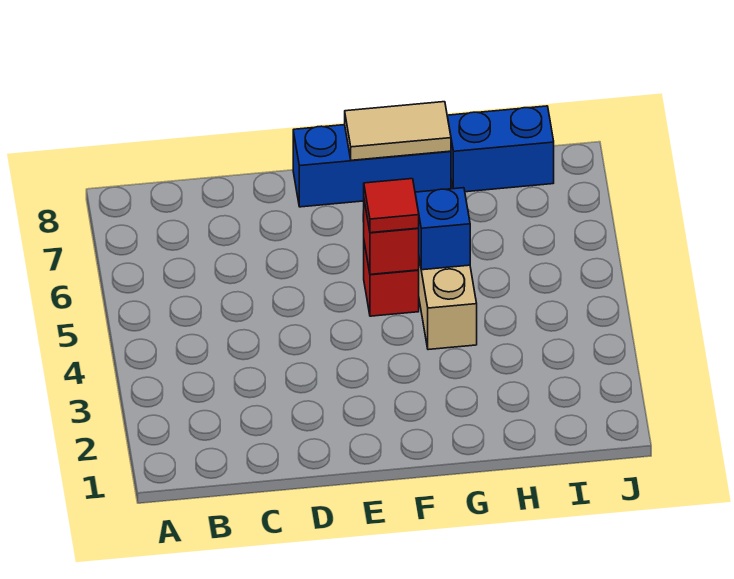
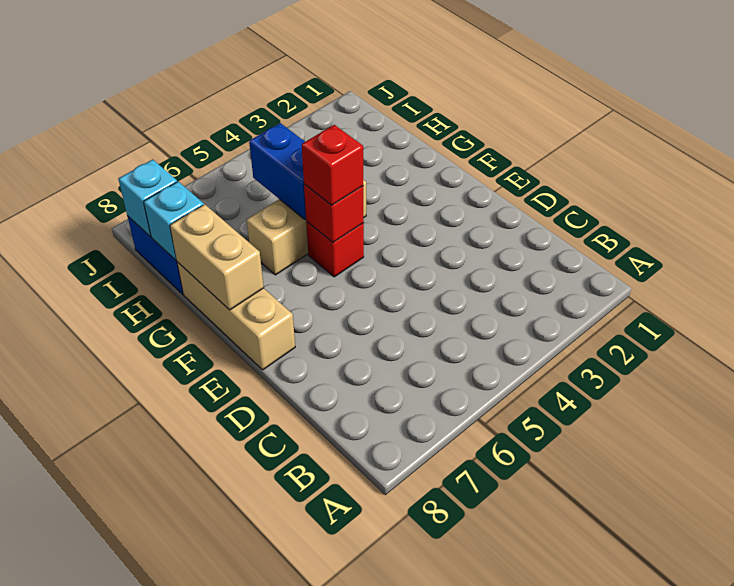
blue brick E8:G8 level 1 -> tan brick E8:G8 level 1
red tile F5 level 3 -> red brick F5 level 3
tan tile F8:G8 level 2 -> tan brick F8:G8 level 2
blue brick G5 level 2 -> blue brick G5:H5 level 2
none -> cyan brick H8 level 2
none -> cyan brick I8 level 2

